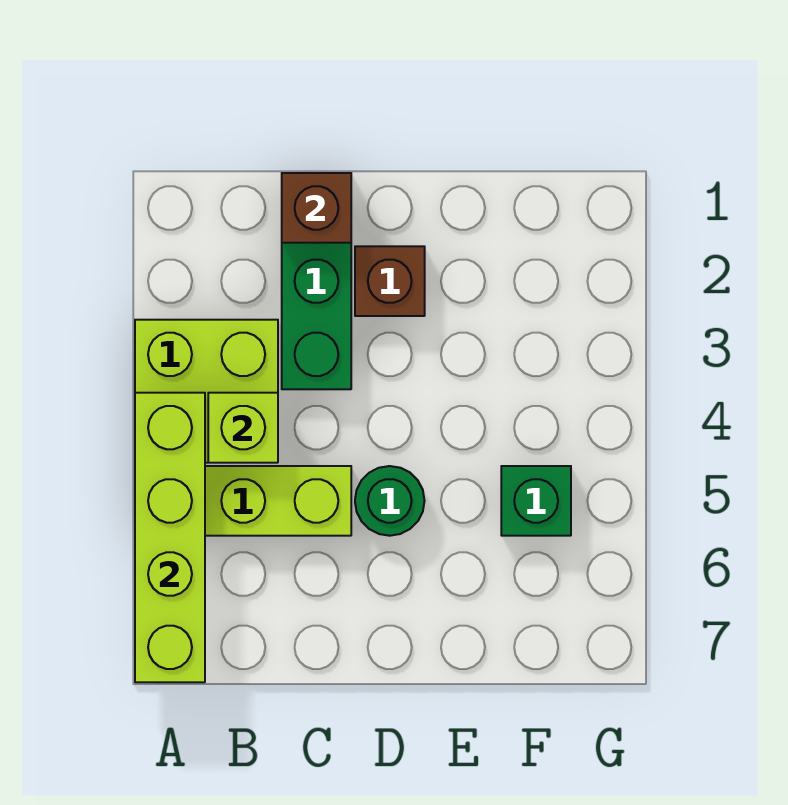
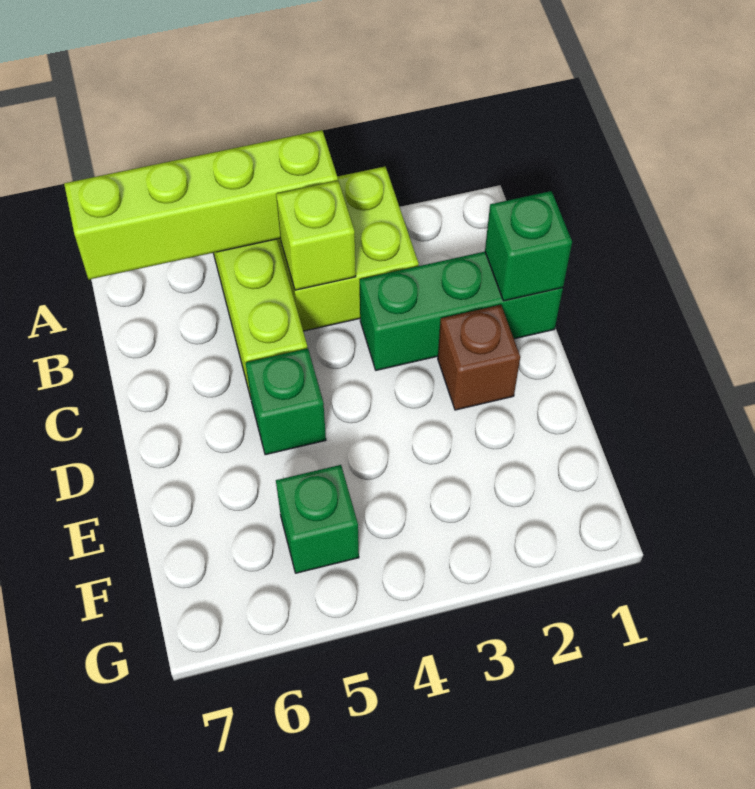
brown brick C1 level 2 -> green brick C1 level 2
green round brick D5 level 1 -> green brick D5 level 1

